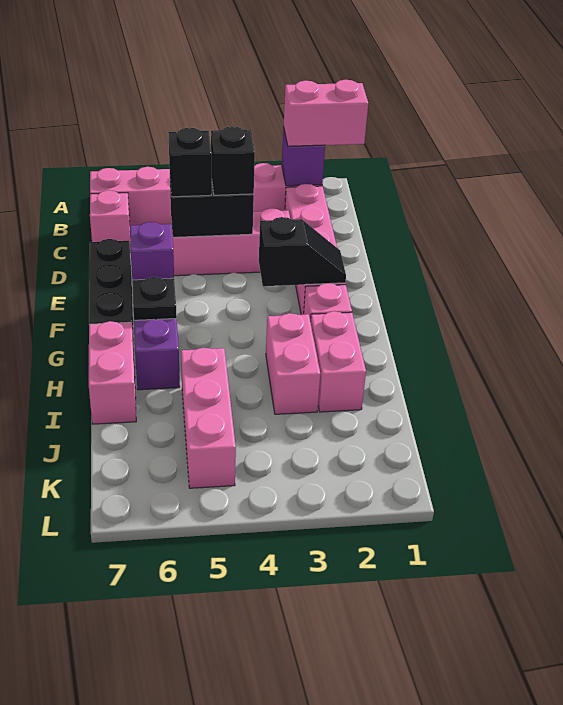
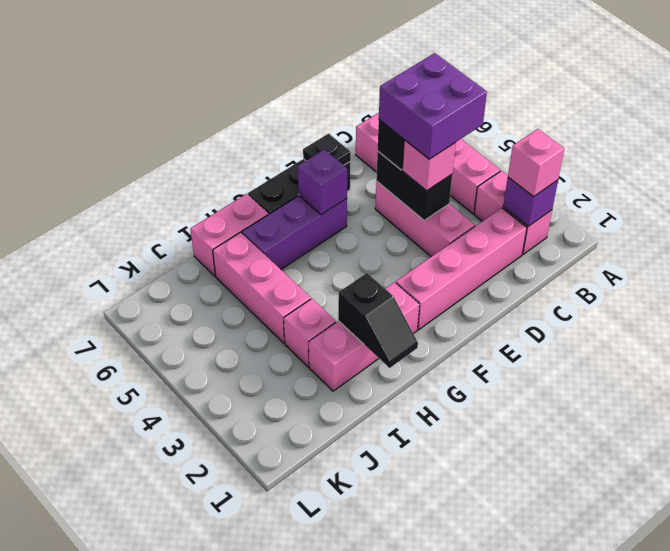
pink brick B1:B2 level 3 -> pink brick B2 level 3
none -> purple brick C4:D5 level 4
black brick D4 level 3 -> pink brick D4 level 3
black slope F2:F3 level 2 top 3 -> black slope H1:H2 level 2 top 2
black plate G6 level 2 -> black plate E7 level 2
pink brick H3:I3 level 1 -> pink brick I3 level 1
pink brick I5:K5 level 1 -> pink brick I4:I6 level 1

